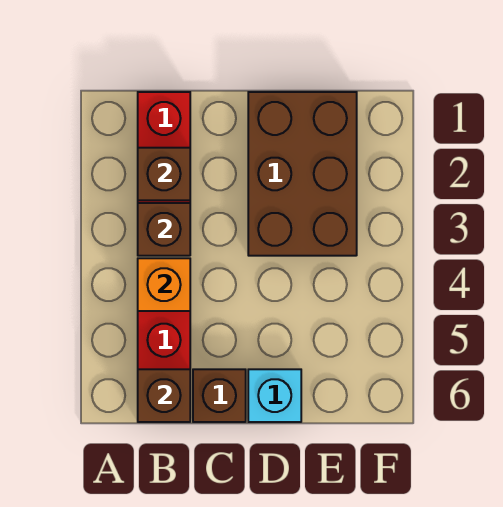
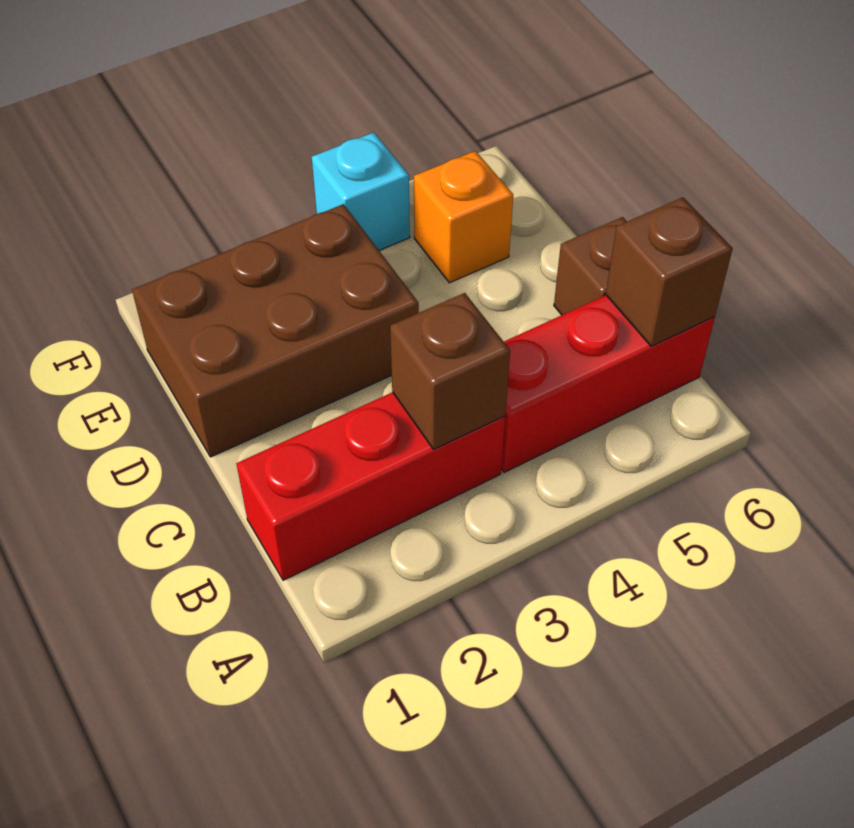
brown brick B2 level 2 -> none
orange brick B4 level 2 -> orange brick E5 level 1
cyan brick D6 level 1 -> cyan brick F4 level 1

